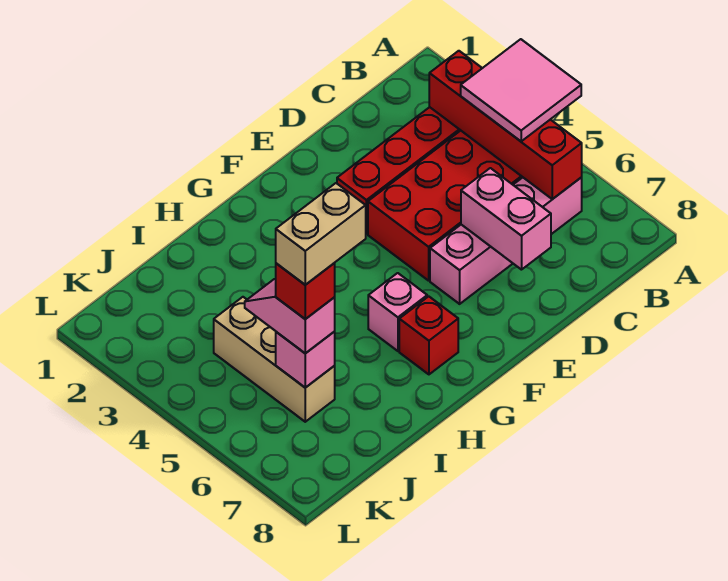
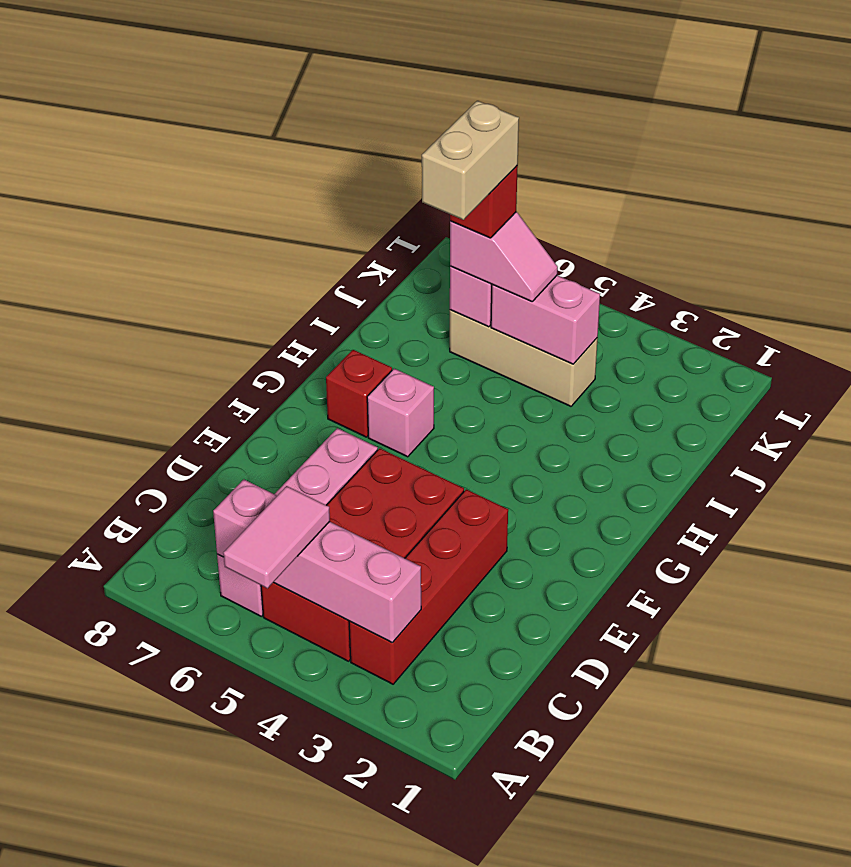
pink tile A4:B5 level 3 -> pink tile A5:B5 level 3
red brick B3:B6 level 2 -> pink brick B3:B6 level 2
pink brick D6:D7 level 2 -> pink brick J4:J5 level 2

